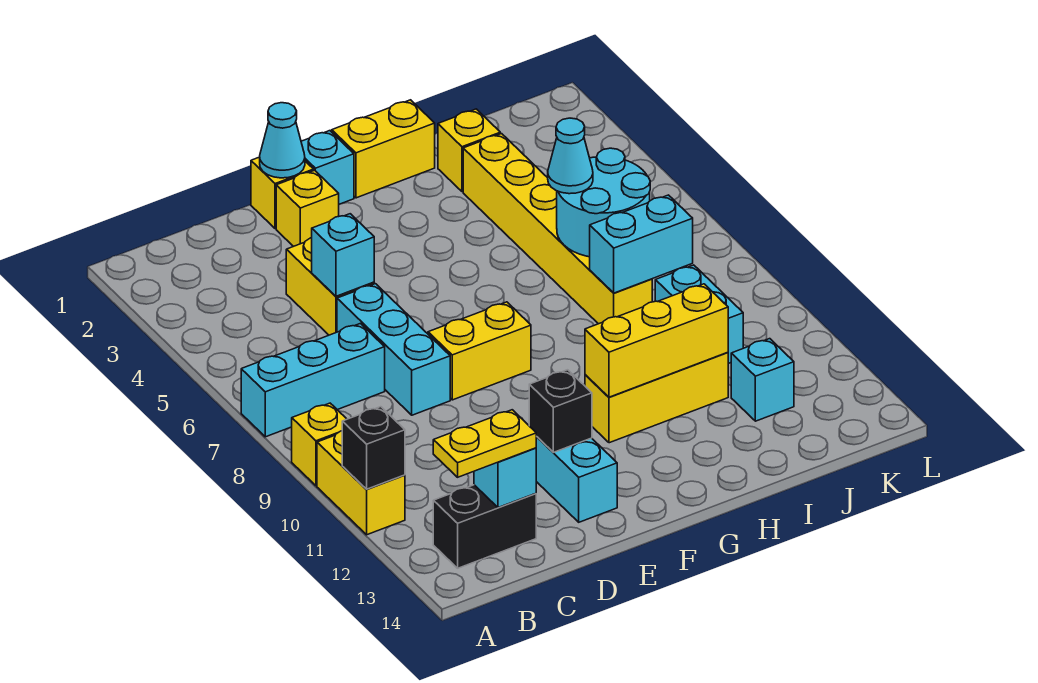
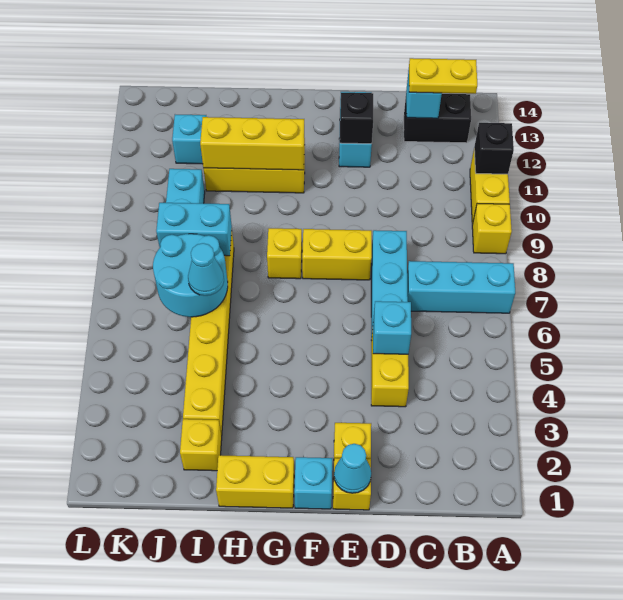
none -> yellow brick G8 level 1

